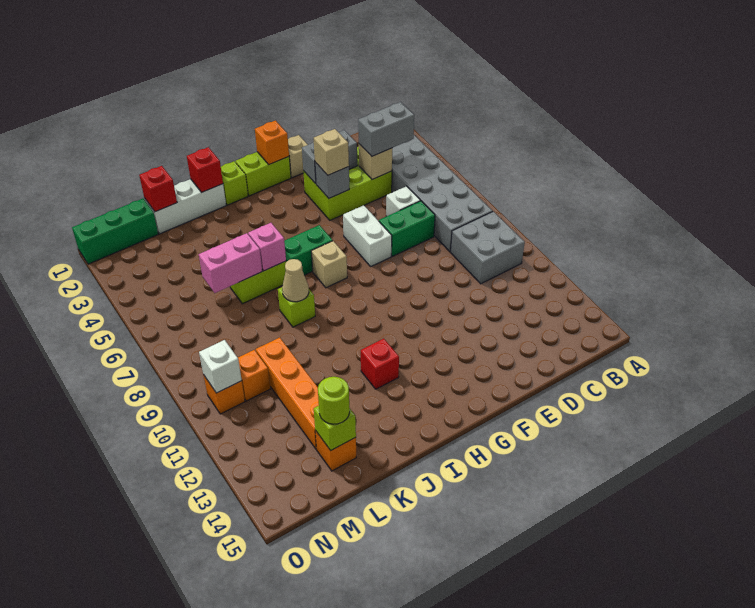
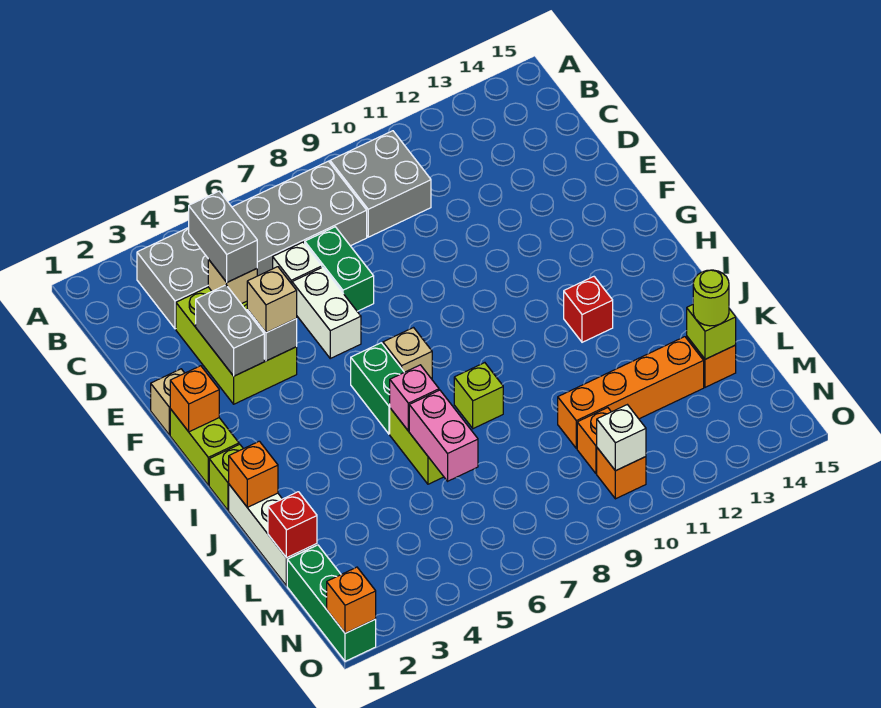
white brick F6:F7 level 1 -> white brick E6:F6 level 1
red brick J1 level 2 -> orange brick J1 level 2
tan cone J8 level 2 -> none
none -> orange brick O1 level 2

